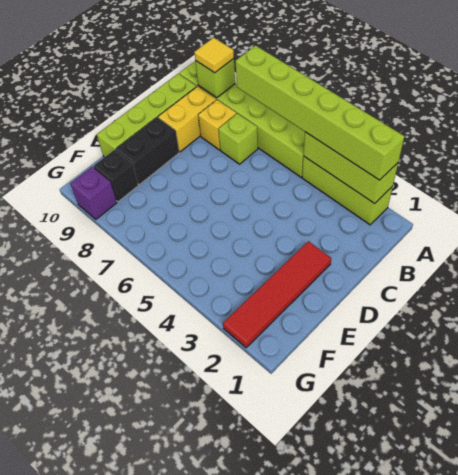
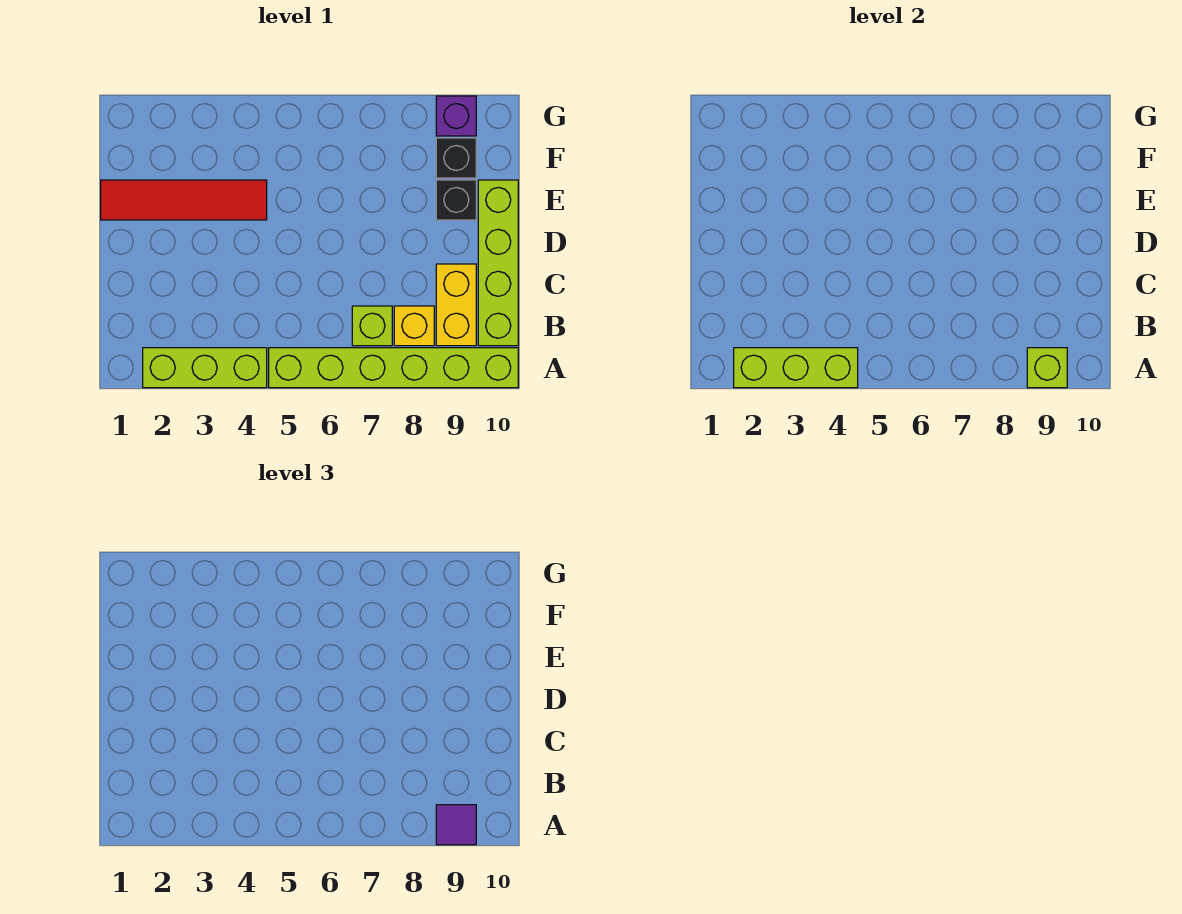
lime brick A2:A7 level 3 -> none
yellow tile A9 level 3 -> purple tile A9 level 3
red tile D2:G2 level 1 -> red tile E1:E4 level 1
black brick D9:E9 level 1 -> black brick E9 level 1

